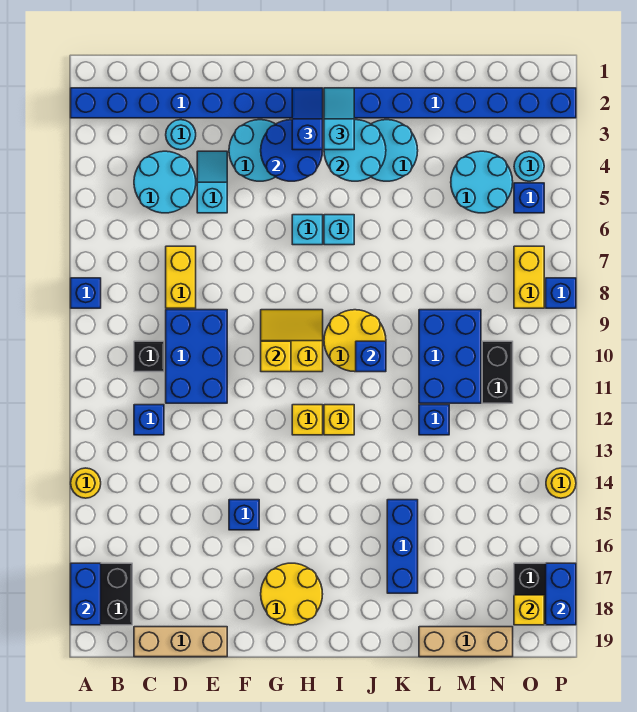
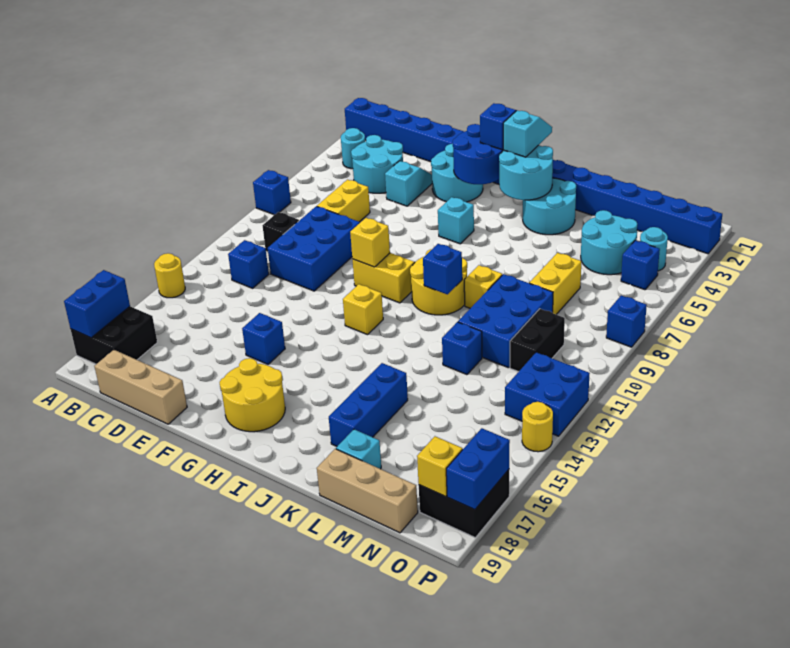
cyan round brick D3 level 1 -> cyan round brick B4 level 1
cyan brick I6 level 1 -> cyan brick L18 level 1
yellow brick I12 level 1 -> yellow brick K9 level 1
yellow brick O7:O8 level 1 -> yellow brick M7:M8 level 1
none -> blue brick O12:P13 level 1

